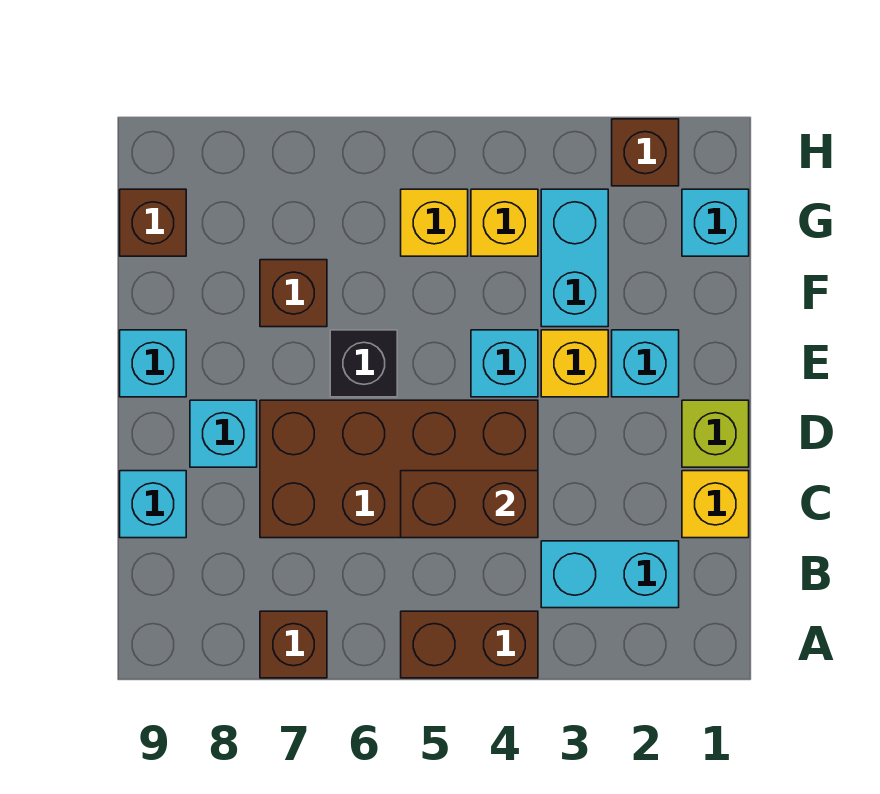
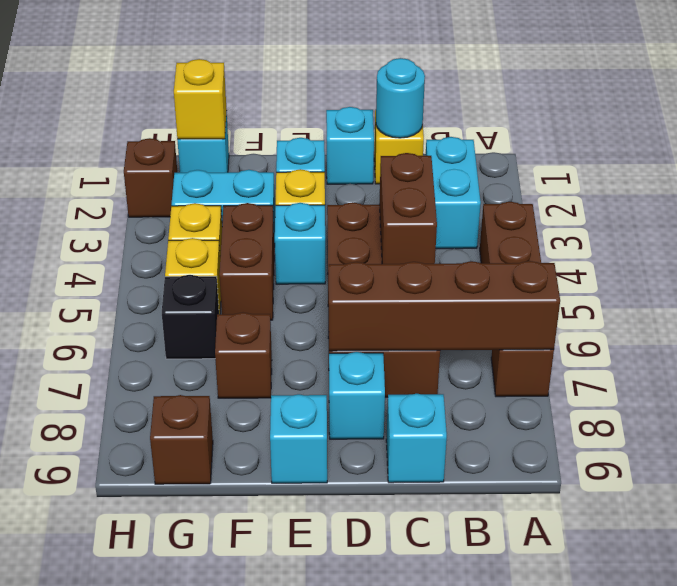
none -> brown brick A7:D7 level 2
none -> cyan round brick C1 level 2
lime brick D1 level 1 -> cyan brick D1 level 1
black brick E6 level 1 -> black brick G6 level 1
none -> brown brick F4:F5 level 1
none -> yellow brick G1 level 2

